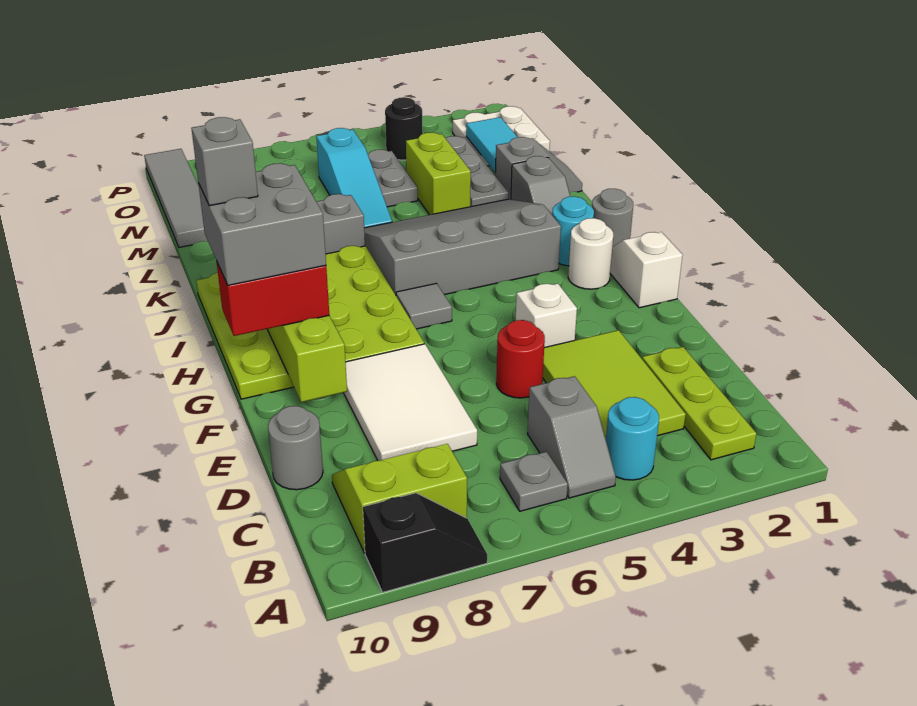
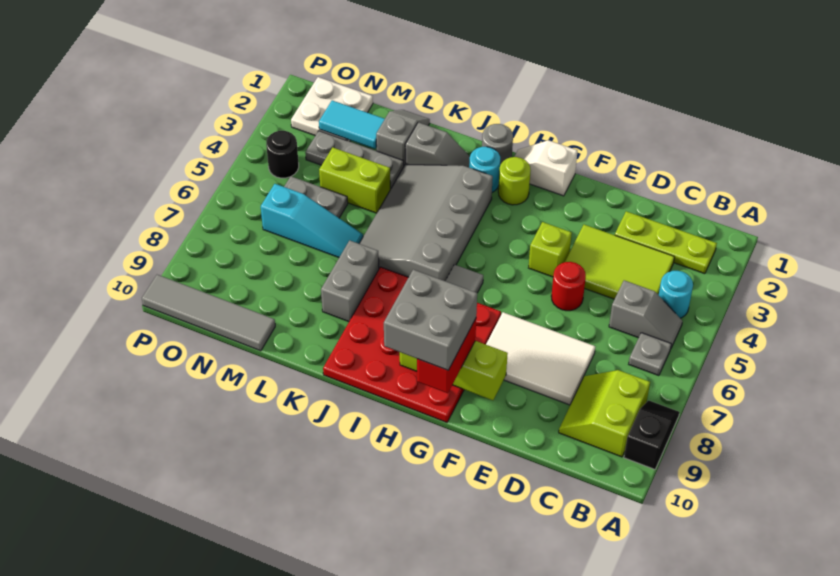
grey round brick D10 level 1 -> none
white brick F4 level 1 -> lime brick F4 level 1
lime plate G7:J10 level 1 -> red plate G7:J10 level 1
white round brick H2 level 1 -> lime round brick H2 level 1
grey brick H10 level 5 -> none

